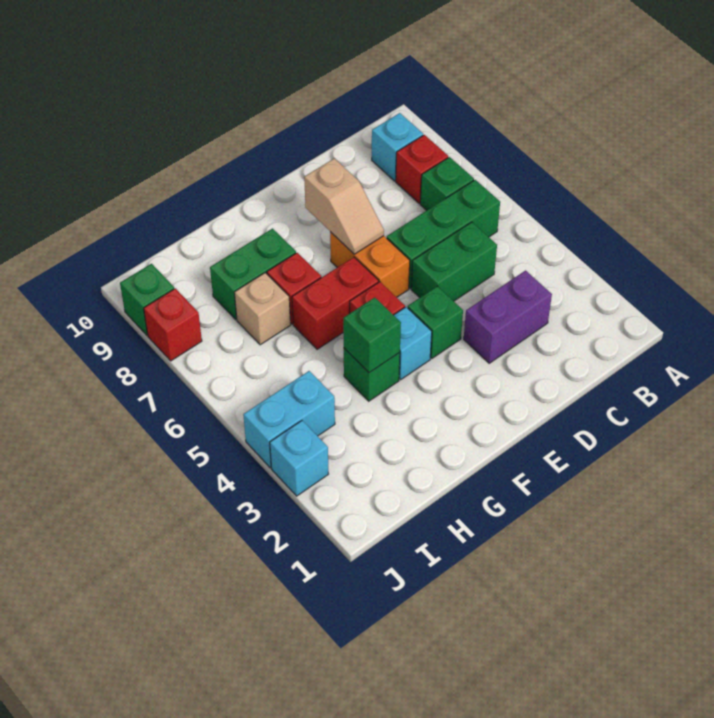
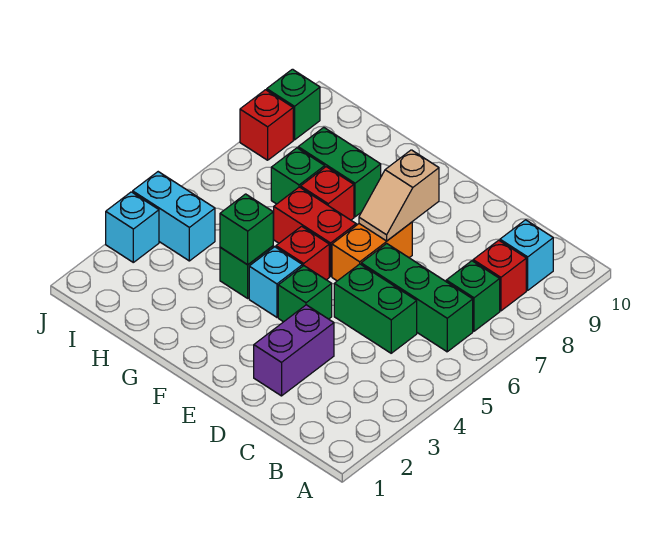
purple brick C3:D3 level 1 -> purple brick D2:D3 level 1
tan brick H7 level 1 -> green brick H7 level 1

